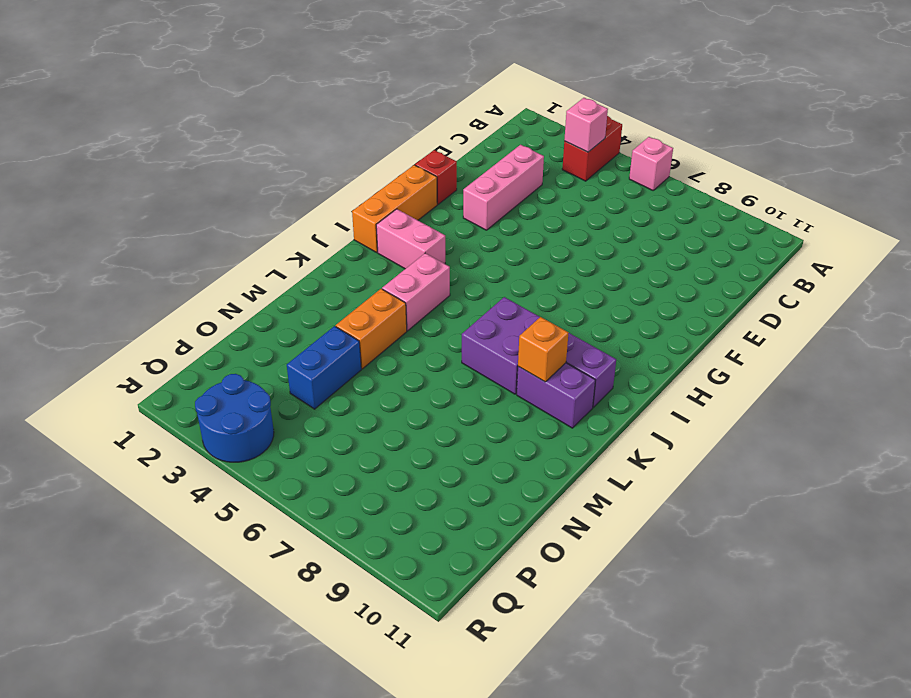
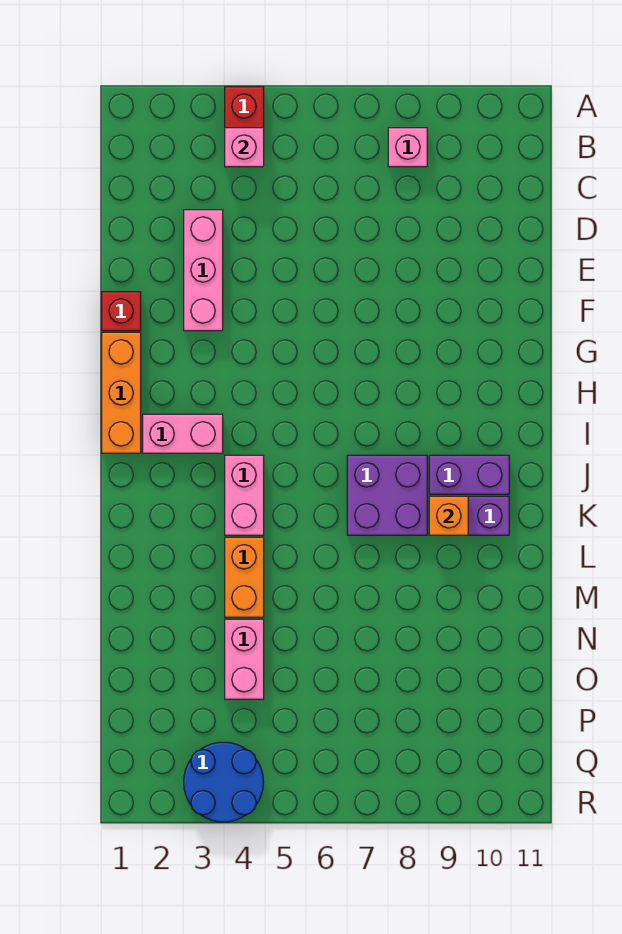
pink brick A6 level 1 -> pink brick B8 level 1
blue brick N4:O4 level 1 -> pink brick N4:O4 level 1

